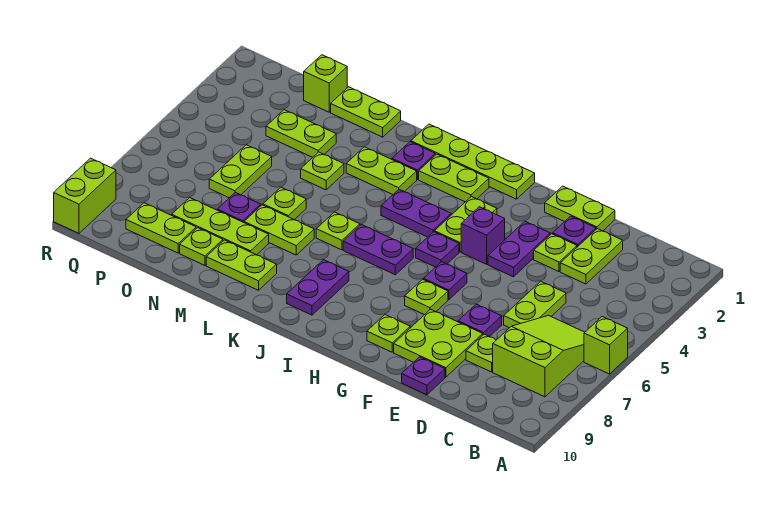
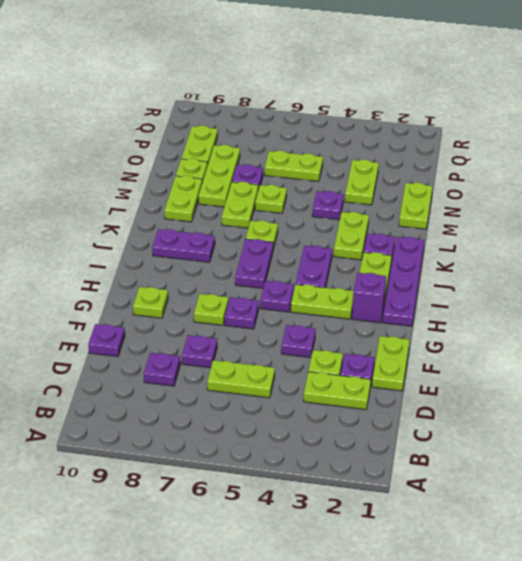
lime brick A6 level 1 -> none
lime slope B6:C8 level 1 top 8 -> none
lime plate D8 level 1 -> purple plate D8 level 1
lime plate E8:F9 level 1 -> none
purple plate F3:F4 level 1 -> purple plate F4 level 1
purple brick G4 level 1 -> purple brick H2 level 1
lime plate H1:K1 level 1 -> purple plate H1:K1 level 1
lime plate M4 level 1 -> purple plate M4 level 1
lime brick O1 level 1 -> none
lime brick R9:R10 level 1 -> none

